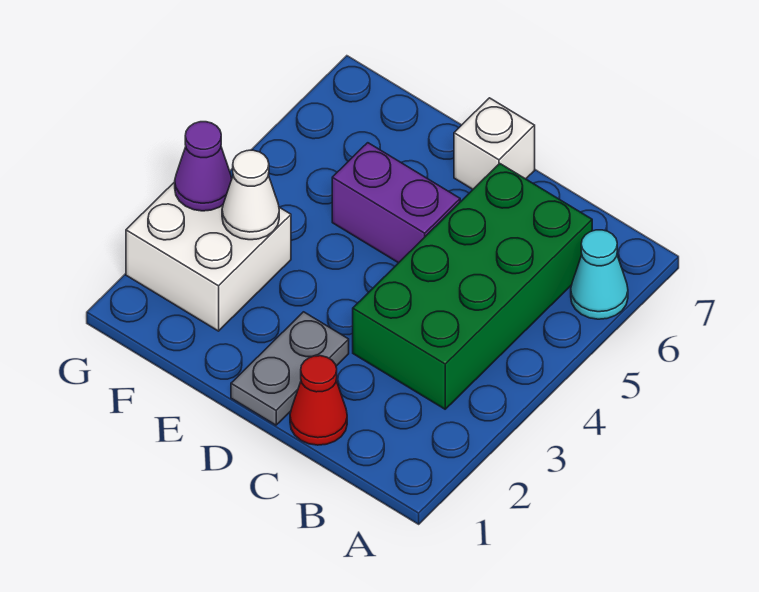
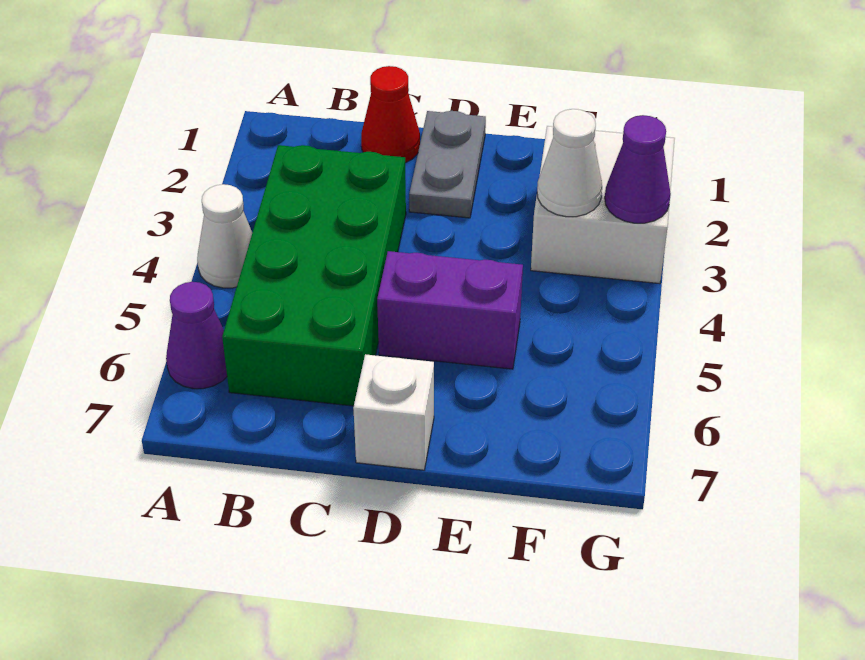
none -> white cone A4 level 1
cyan cone A6 level 1 -> purple cone A6 level 1

